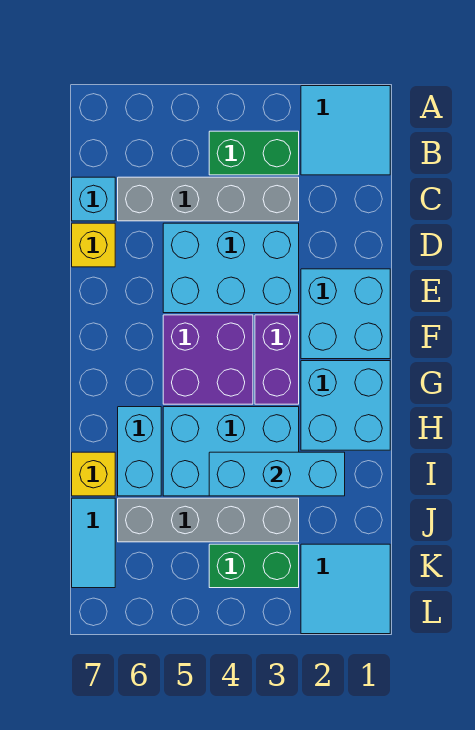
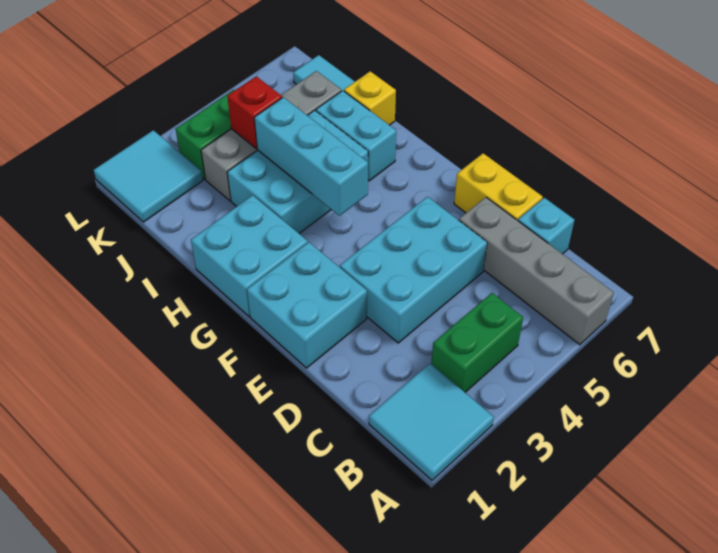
grey brick C3:C6 level 1 -> grey brick A6:D6 level 1
yellow brick D7 level 1 -> yellow brick D7:E7 level 1
purple brick F3:G3 level 1 -> none
purple brick F4:G5 level 1 -> none
cyan brick I2:I4 level 2 -> cyan brick G4:I4 level 2
none -> red brick J4 level 2

